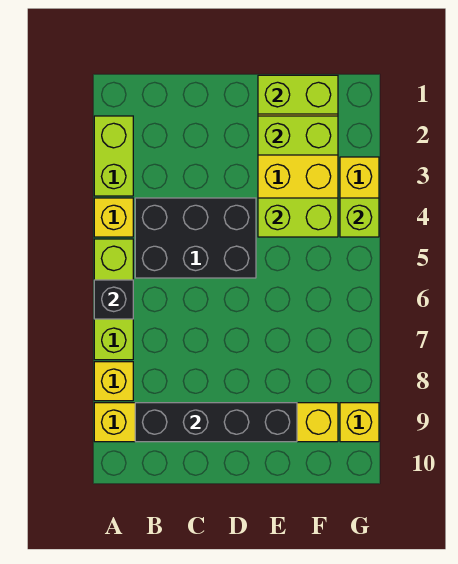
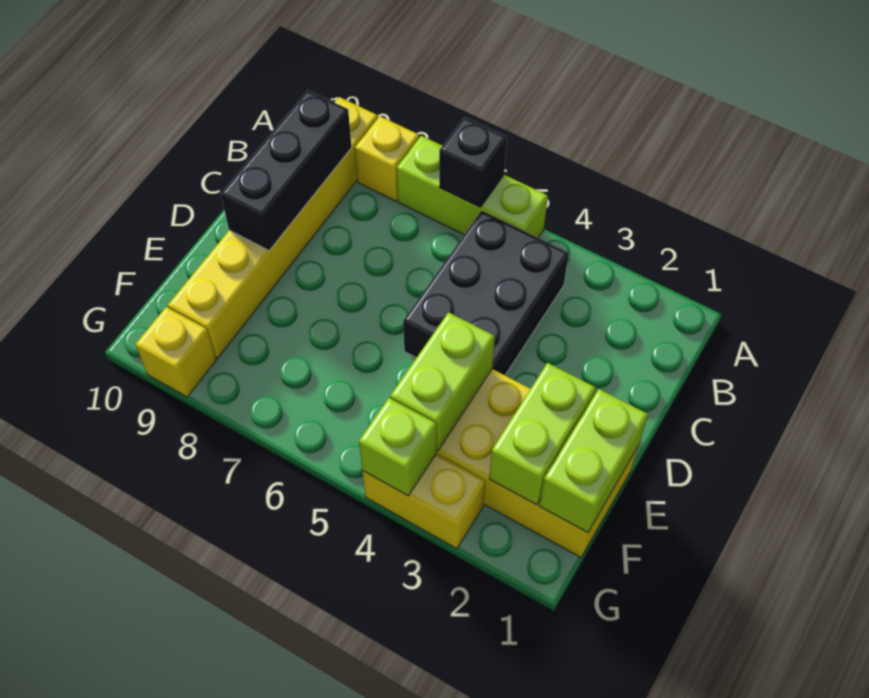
lime brick A2:A3 level 1 -> none
yellow brick A4 level 1 -> none
black brick B9:E9 level 2 -> black brick B9:D9 level 2

